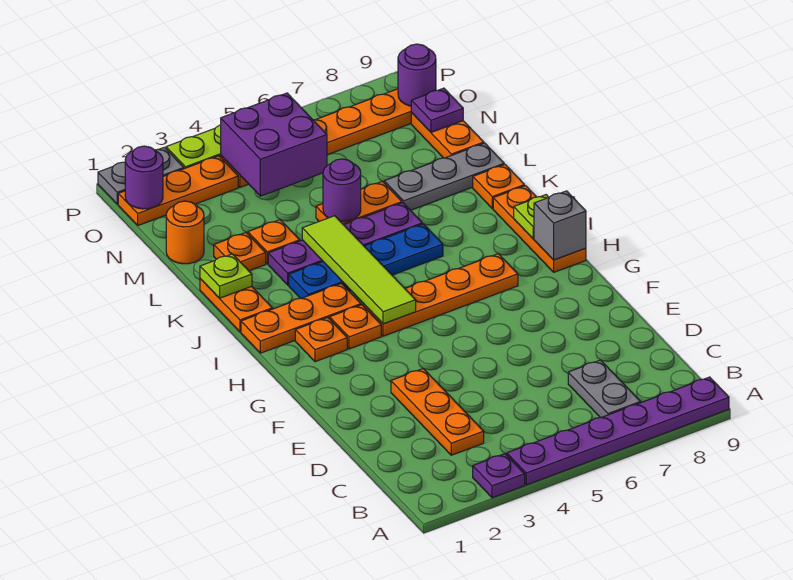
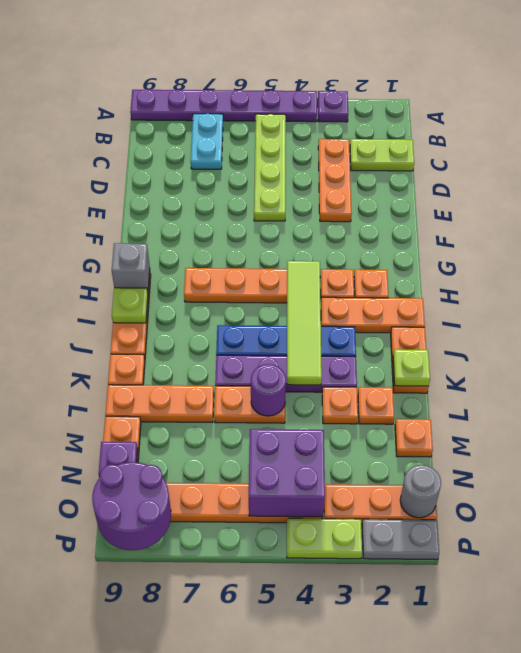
none -> lime plate B5:E5 level 1
grey plate B7:C7 level 1 -> cyan plate B7:C7 level 1
none -> lime plate C1:C2 level 1
grey plate L7:L9 level 1 -> orange plate L7:L9 level 1
orange round brick M1 level 1 -> orange plate M1 level 1
purple round brick O1 level 2 -> grey round brick O1 level 2
purple round brick O9 level 2 -> purple round brick O8:P9 level 2

